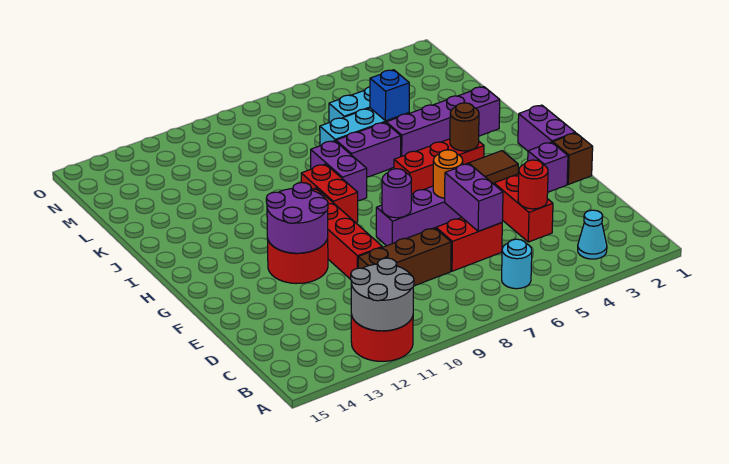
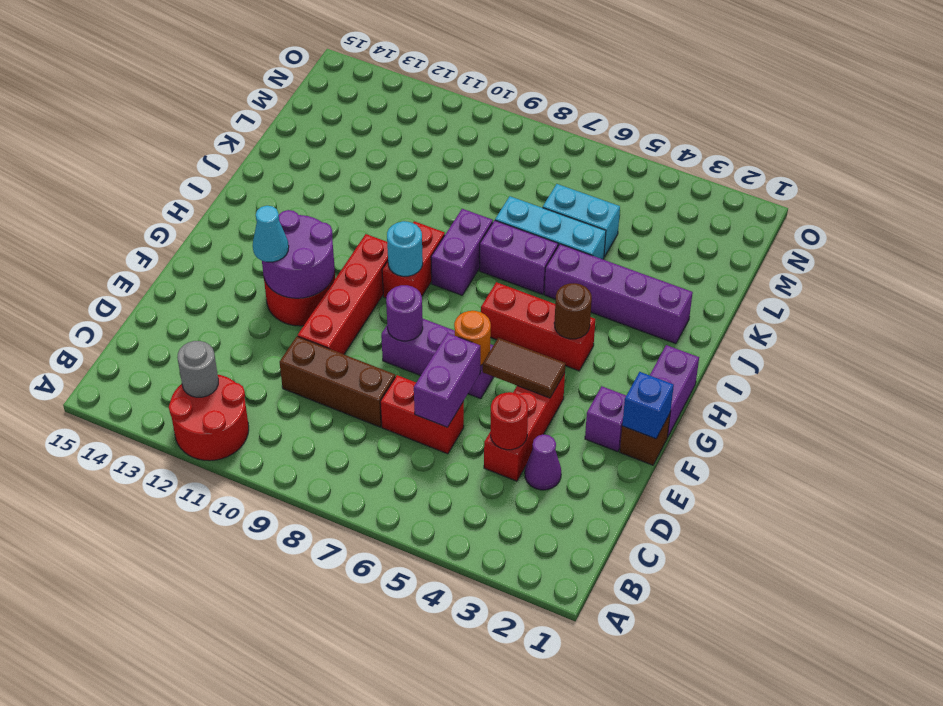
grey round brick A11:B12 level 2 -> grey round brick B12 level 2
cyan cone B3 level 1 -> cyan cone F12 level 3
cyan round brick B6 level 1 -> cyan round brick H9 level 2
none -> purple cone D3 level 1
blue brick K5 level 2 -> blue brick F1 level 2

